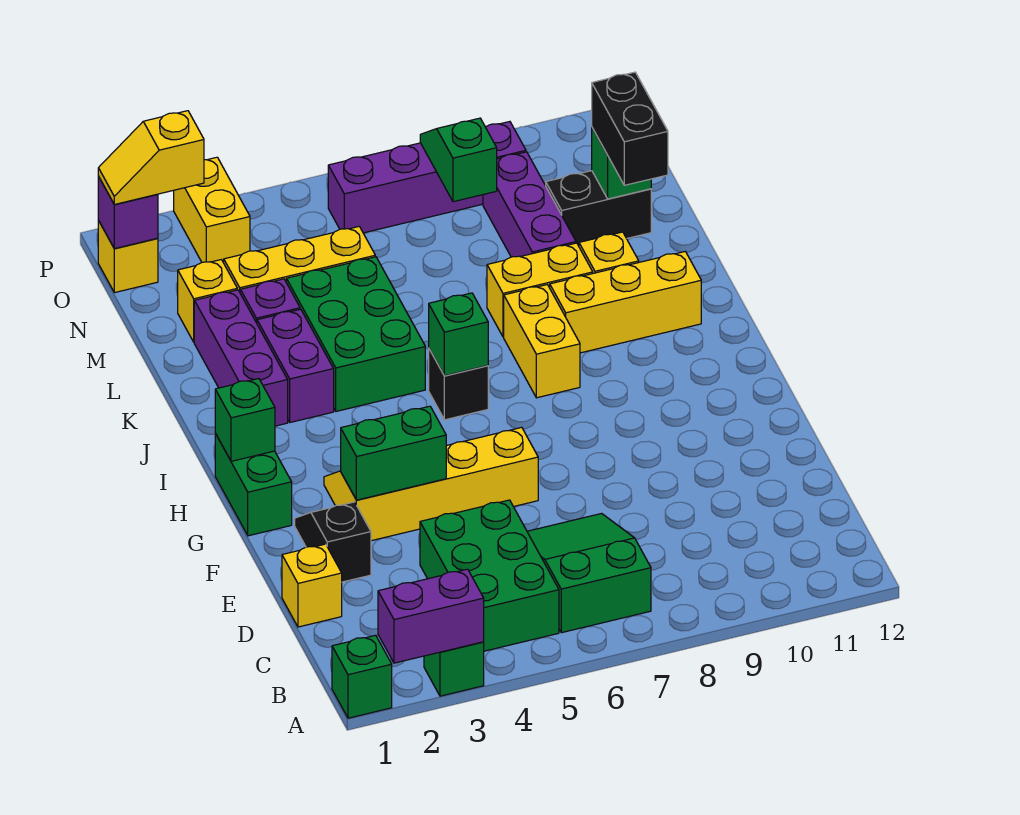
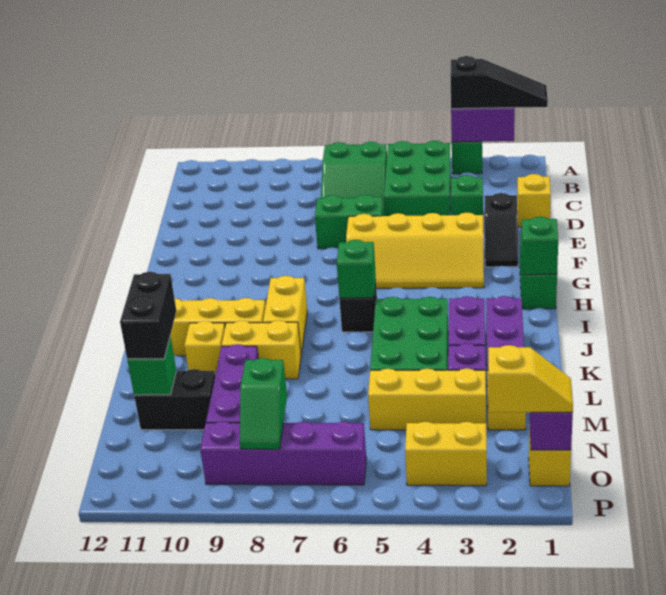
green brick A1 level 1 -> green brick D3 level 1
none -> black slope A1:A3 level 3 top 3
green brick F3:F4 level 2 -> green brick E6:E7 level 1
yellow brick O3:P3 level 1 -> yellow brick O3:O4 level 1

